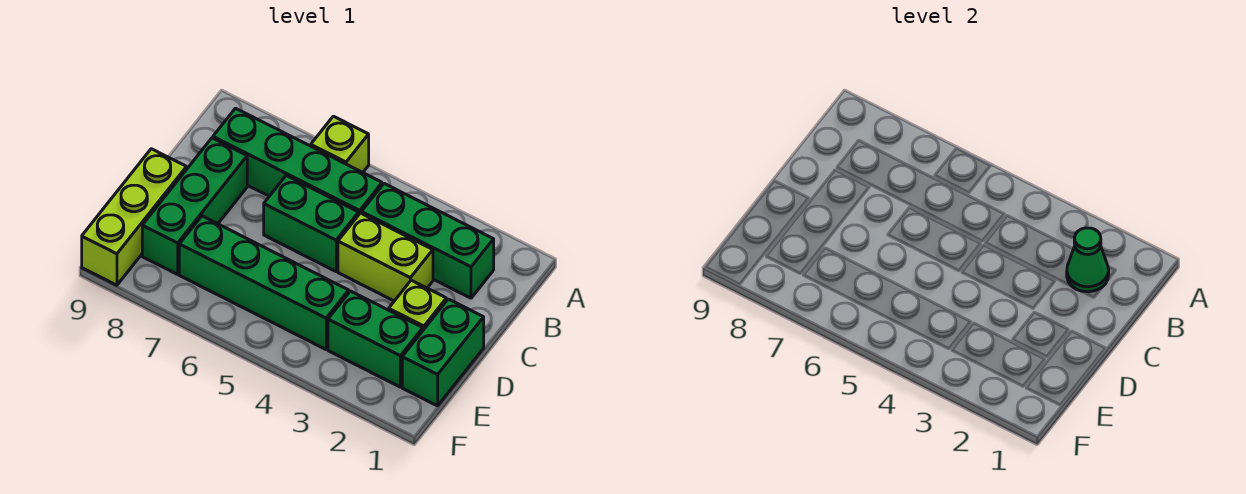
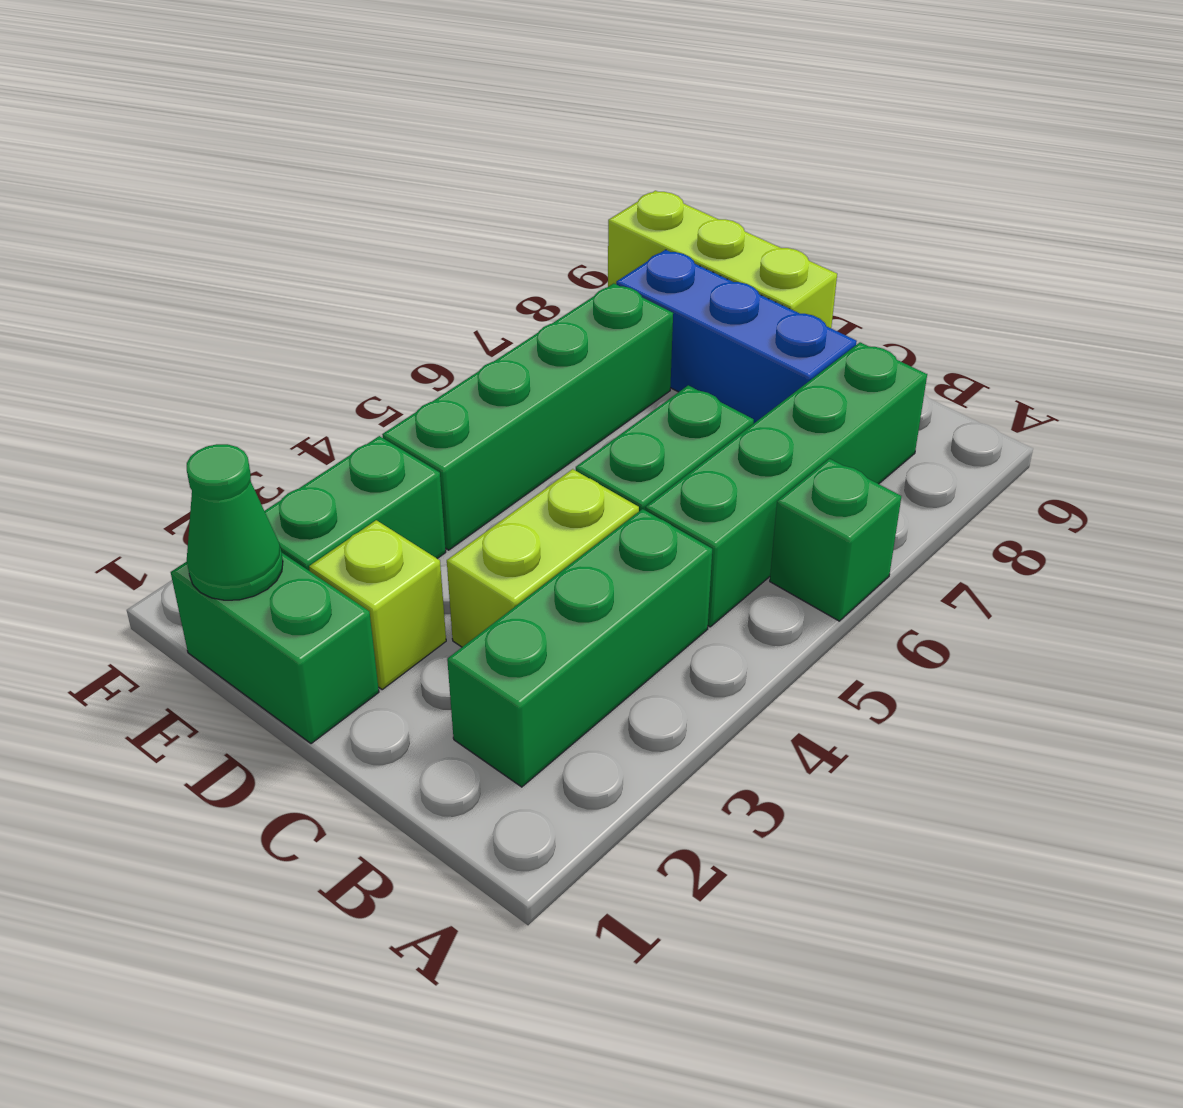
lime brick A6 level 1 -> green brick A6 level 1
green cone B2 level 2 -> green cone E1 level 2
green brick C8:E8 level 1 -> blue brick C8:E8 level 1

